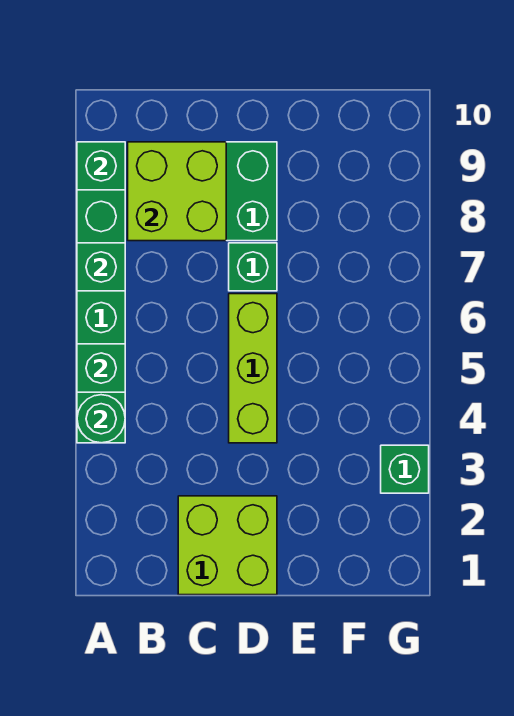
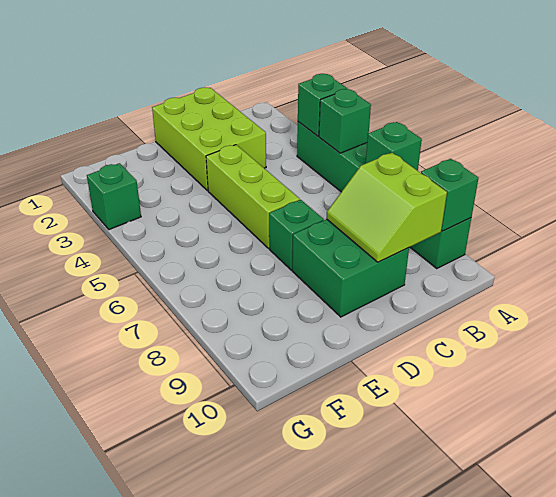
green round brick A4 level 2 -> green brick A4 level 2
lime brick B8:C9 level 2 -> lime slope B8:C9 level 2 top B
lime brick C1:D2 level 1 -> lime brick C1:D3 level 1

